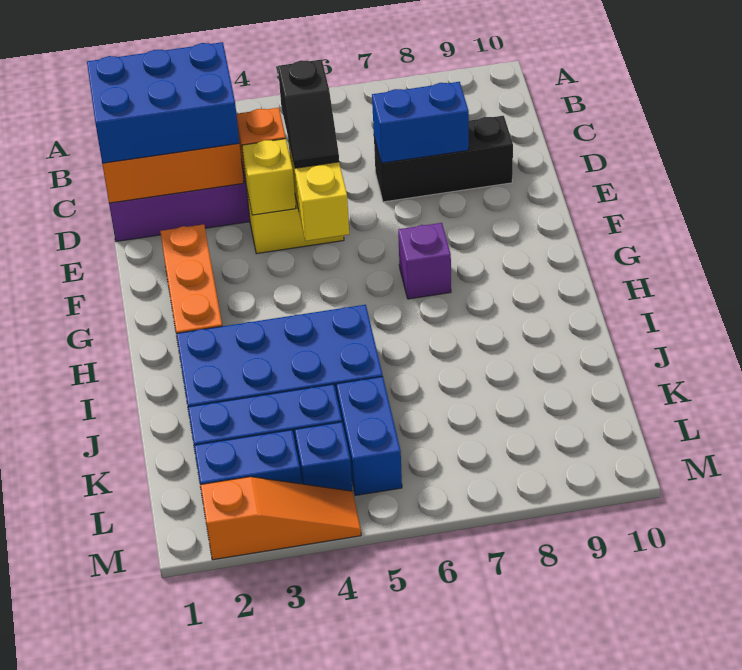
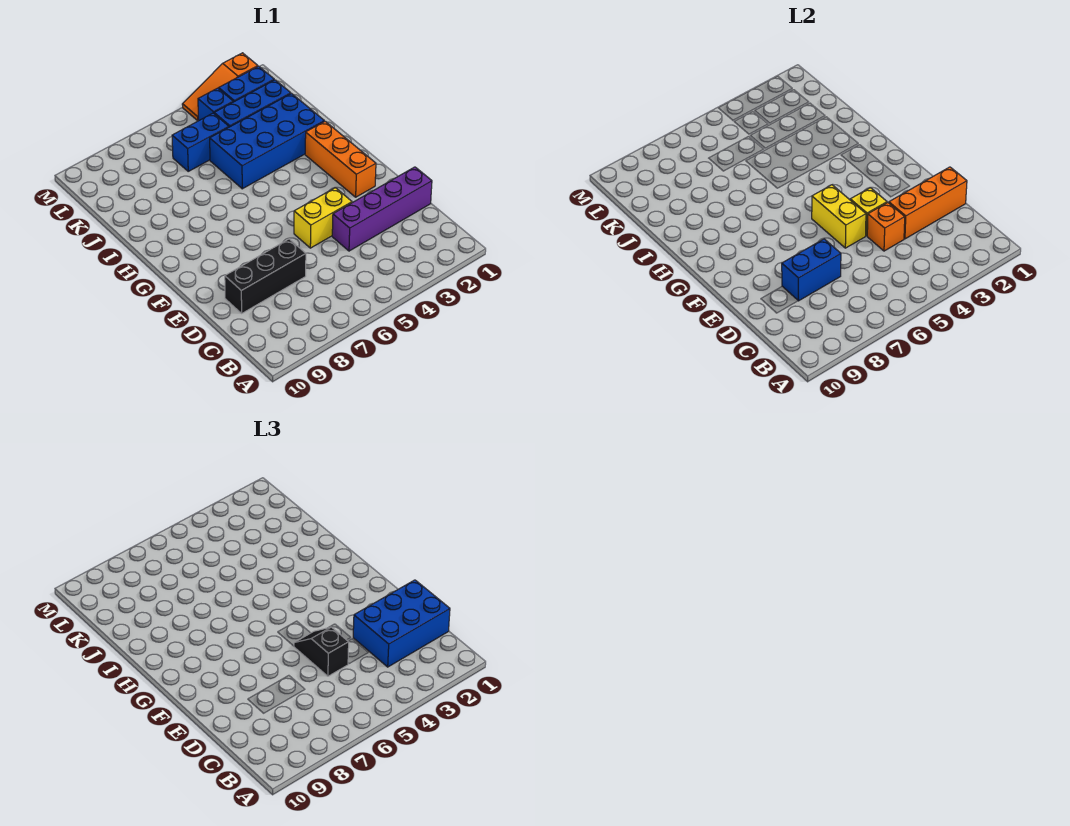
purple brick G7 level 1 -> none
blue brick K5:L5 level 1 -> blue brick K5:K6 level 1

